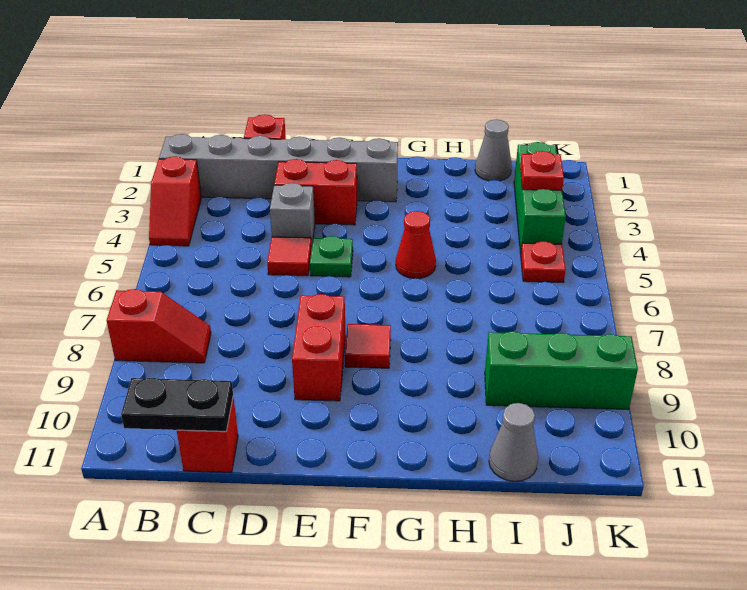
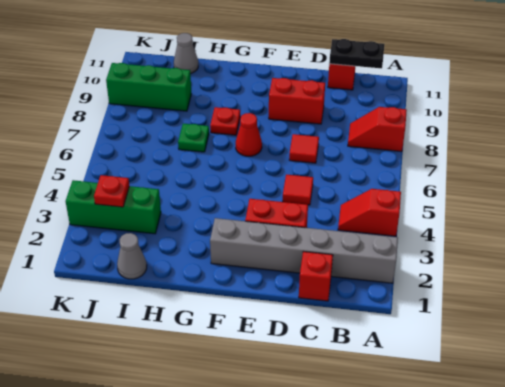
red slope A3:A4 level 1 top 3 -> red slope A4:B4 level 1 top A
grey brick D4 level 1 -> none
green plate E5 level 1 -> green plate H7 level 1
red brick E8:E9 level 1 -> red brick D9:E9 level 1
red tile F8 level 1 -> red tile D7 level 1
red cone G5 level 1 -> red cone F7 level 1
green brick J2:J4 level 1 -> green brick I3:K3 level 1
red plate J5 level 1 -> red plate G8 level 1

